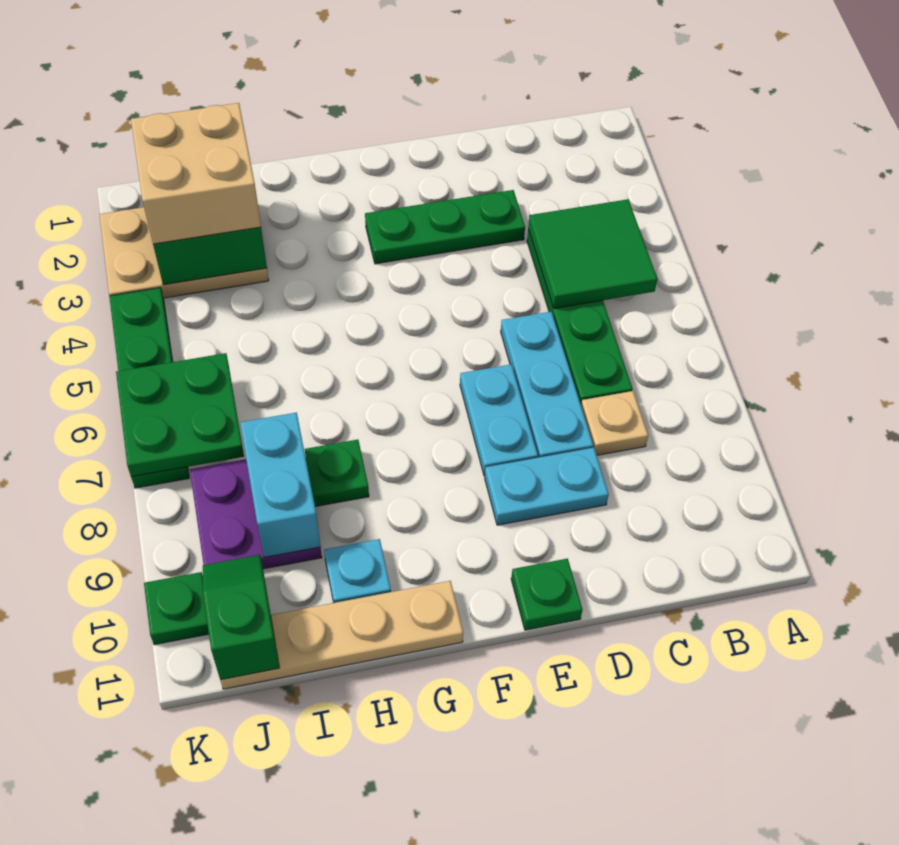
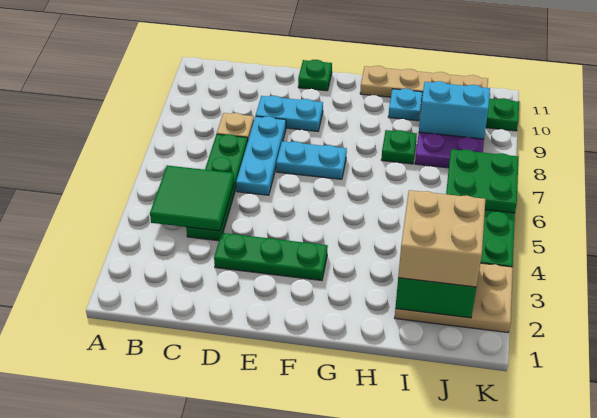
cyan plate E7:E8 level 1 -> cyan plate E7:F7 level 1
cyan brick I8:I9 level 2 -> cyan brick I9:J9 level 2
green slope J10:J11 level 2 top 11 -> none

